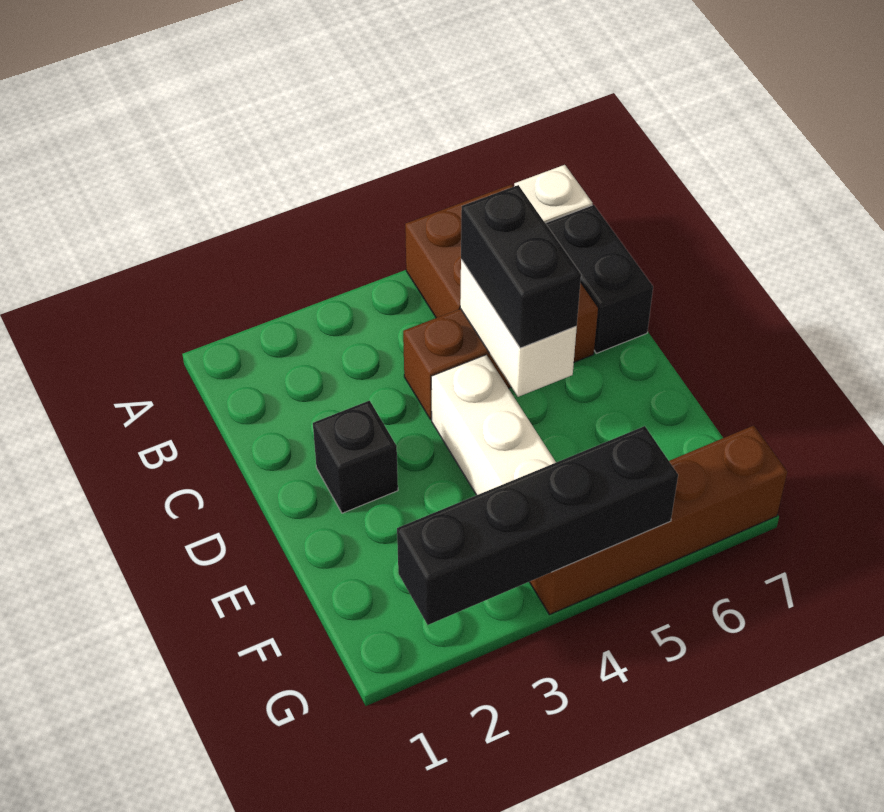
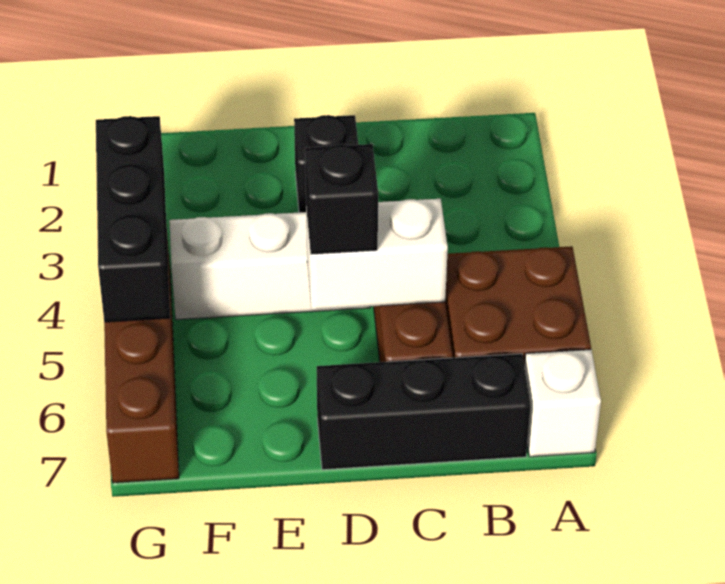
black brick B7:C7 level 1 -> black brick B7:D7 level 1
black brick C5:D5 level 3 -> black brick D5 level 3
black brick G2:G5 level 2 -> black brick G3:G5 level 2

